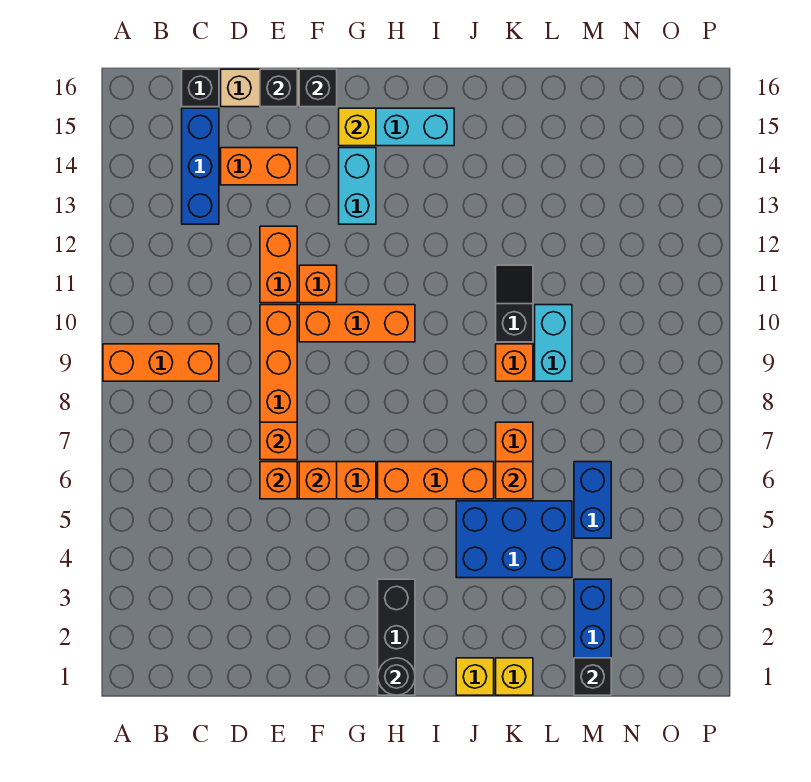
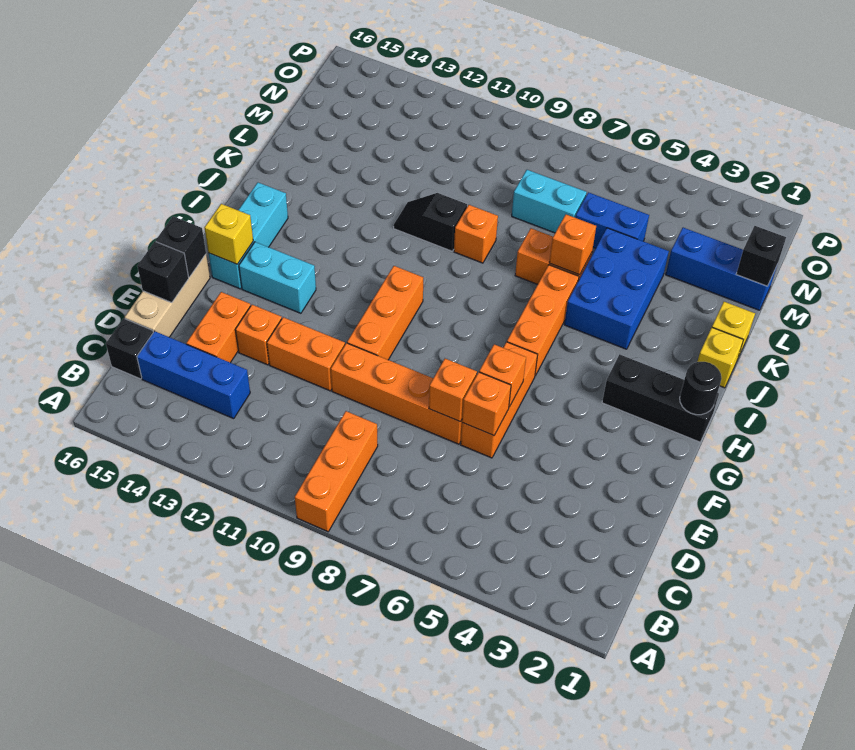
orange brick F11 level 1 -> orange brick E13 level 1
cyan brick L9:L10 level 1 -> cyan brick M7:M8 level 1

